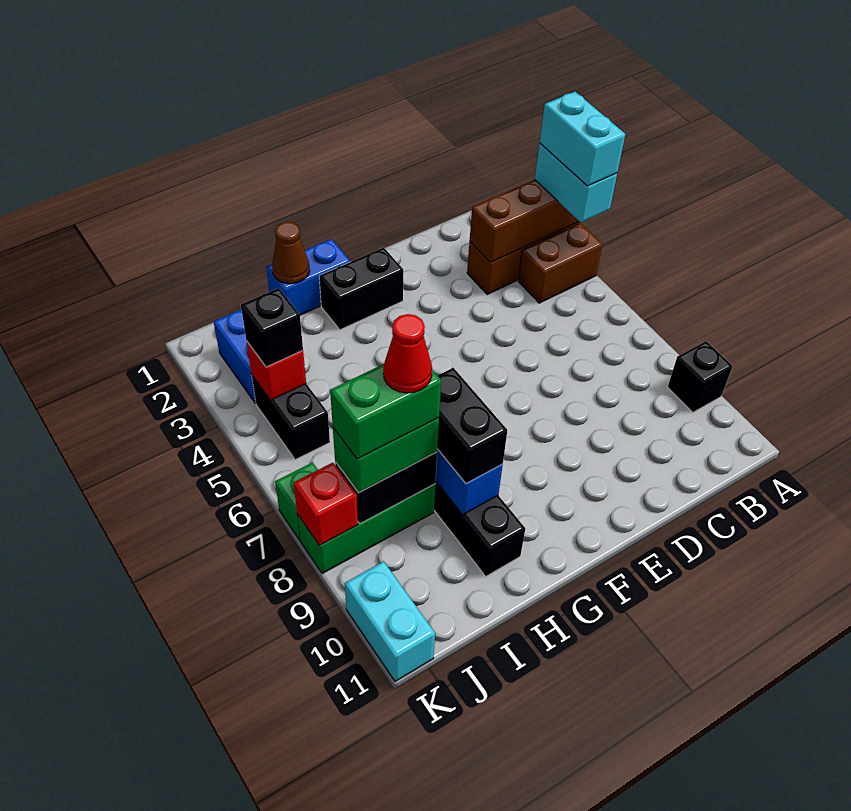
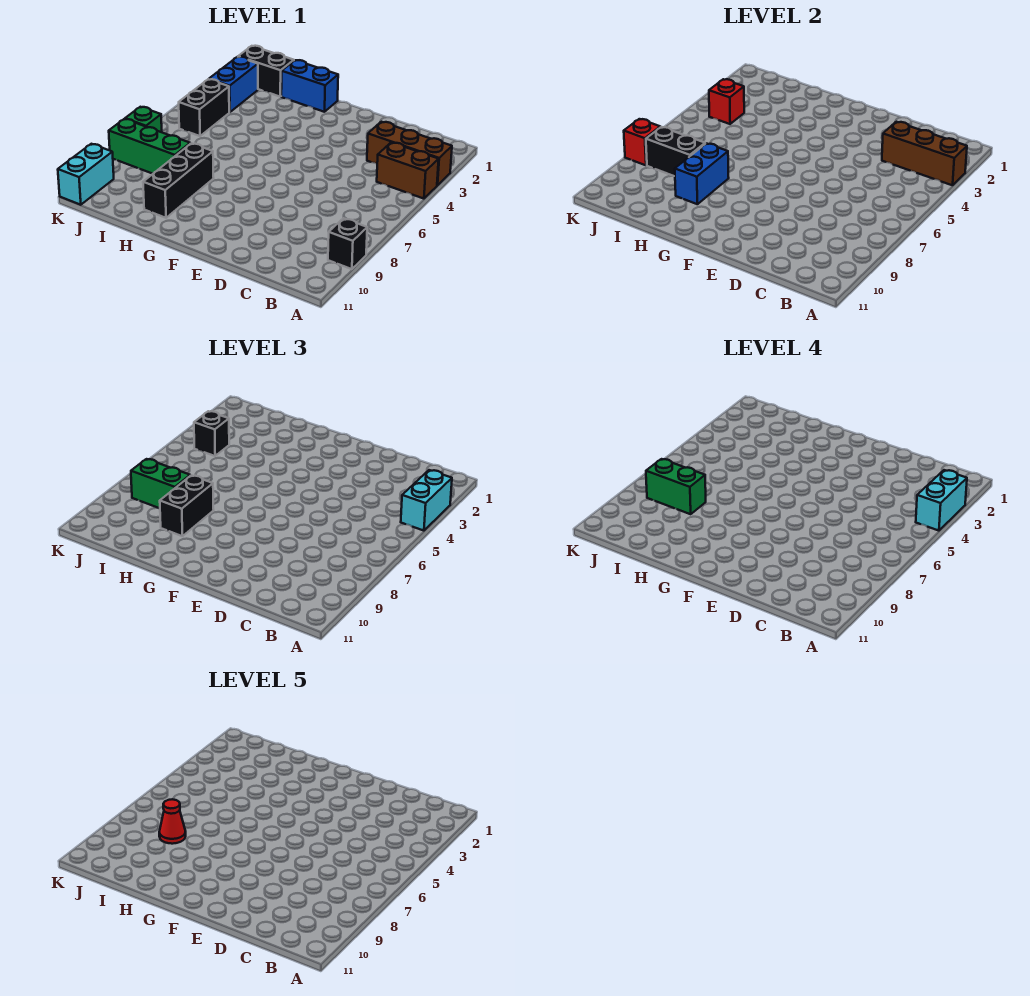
black brick F2:G2 level 1 -> black brick I1:J1 level 1
brown cone H1 level 2 -> none

